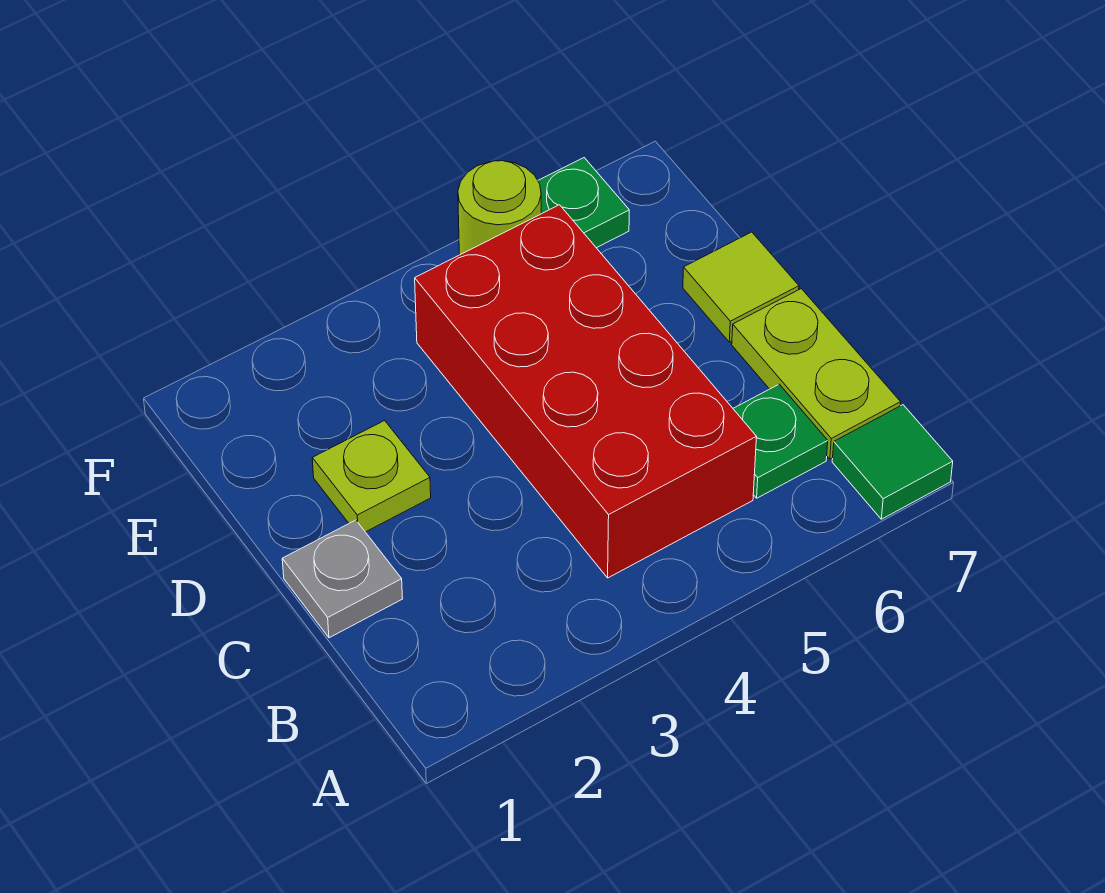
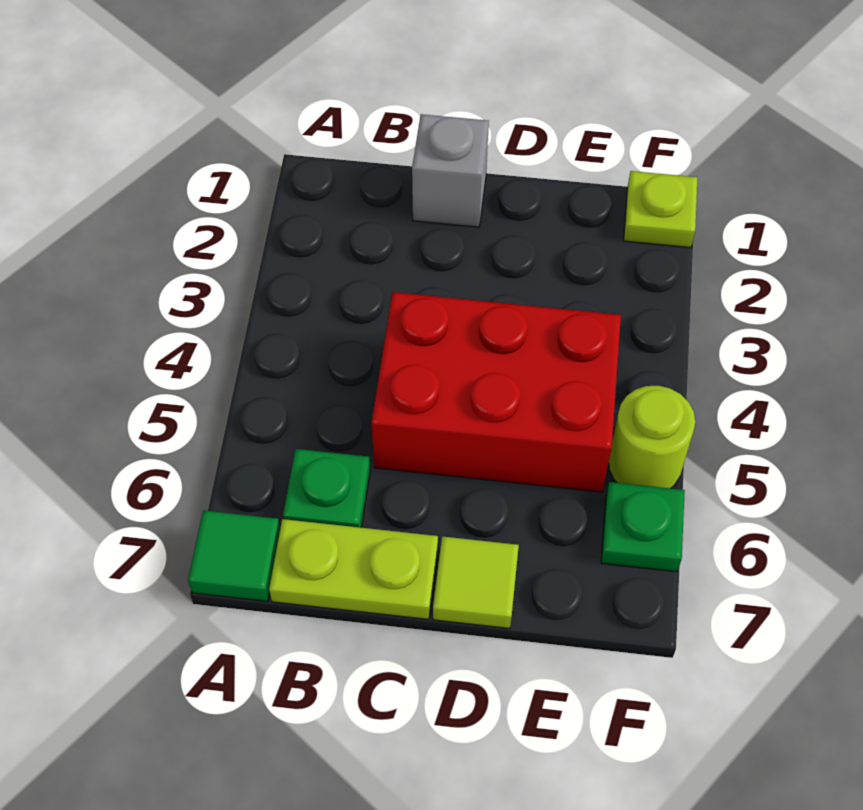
red brick B4:E5 level 1 -> red brick C4:E5 level 1
grey plate C1 level 1 -> grey brick C1 level 1
lime plate D2 level 1 -> lime plate F1 level 1

